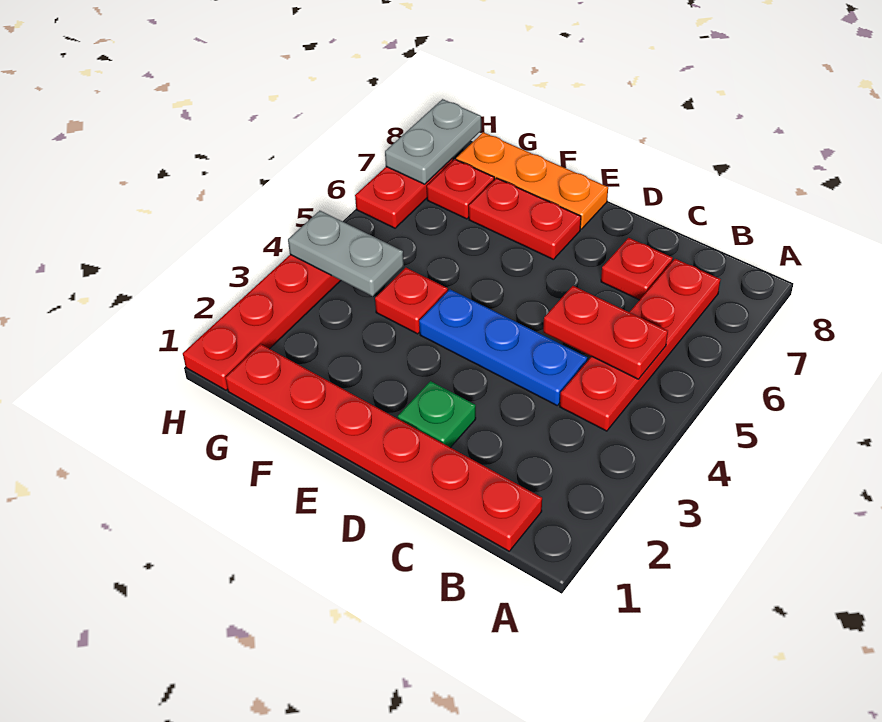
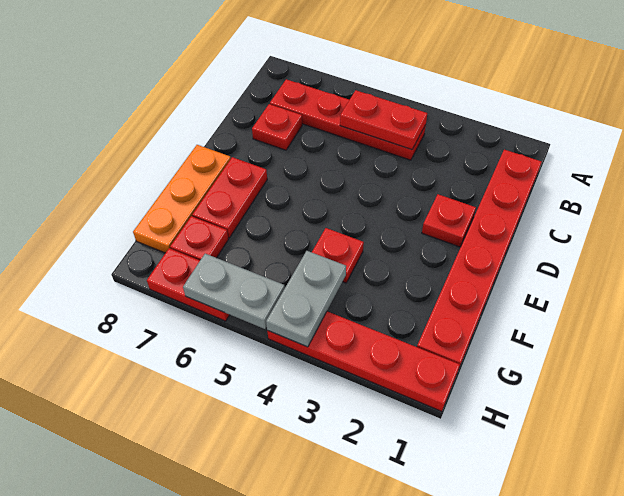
red plate B5:C5 level 2 -> red plate B4:B5 level 2
blue plate C4:E4 level 1 -> none
green plate D2 level 1 -> red plate D2 level 1
grey plate H7:H8 level 2 -> grey plate H5:H6 level 2

